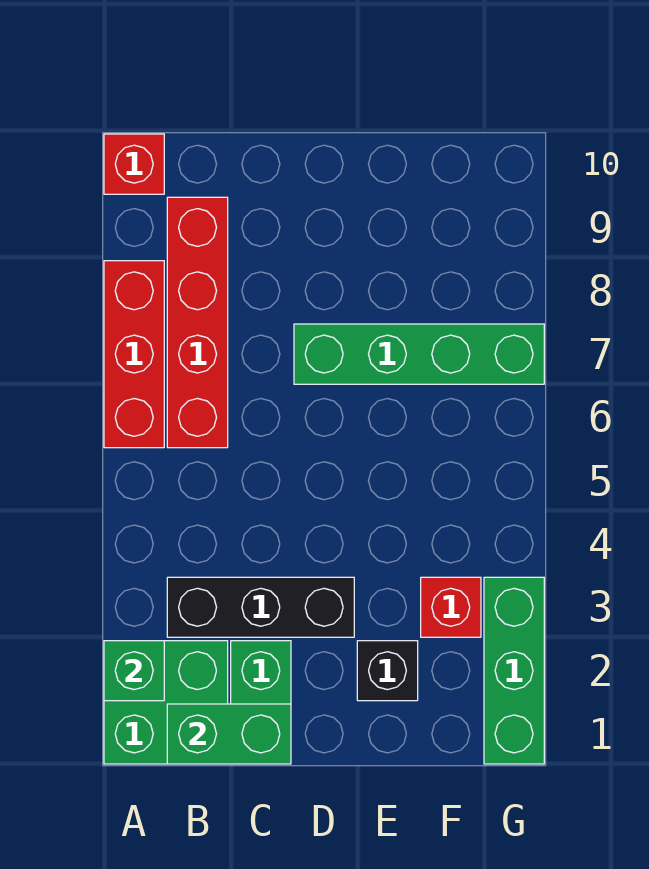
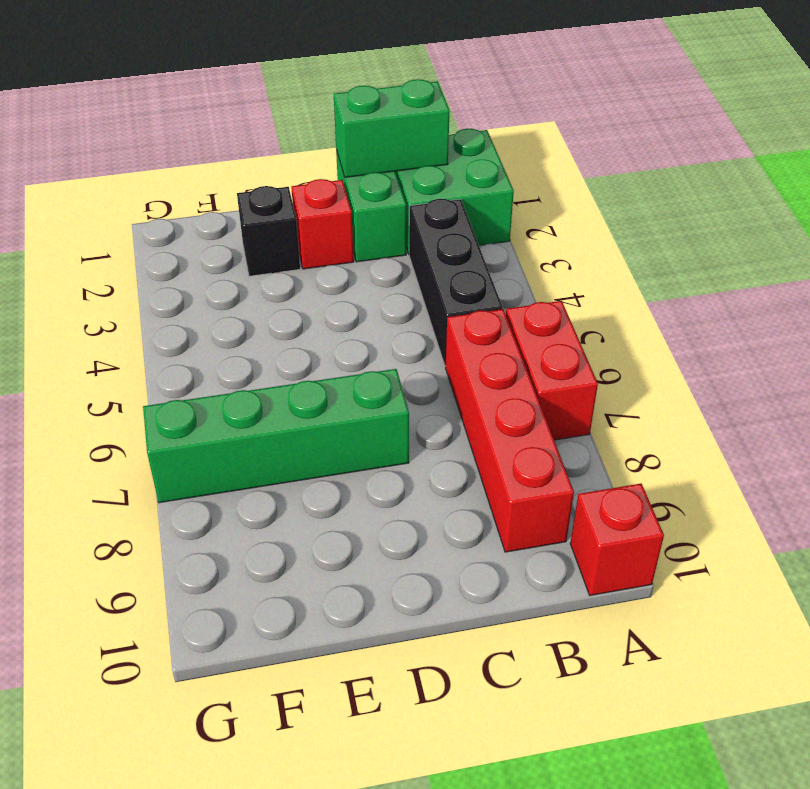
green brick A2 level 2 -> none
red brick A6:A8 level 1 -> red brick A6:A7 level 1
black brick B3:D3 level 1 -> black brick B3:B5 level 1
red brick F3 level 1 -> red brick D2 level 1
green brick G1:G3 level 1 -> none

